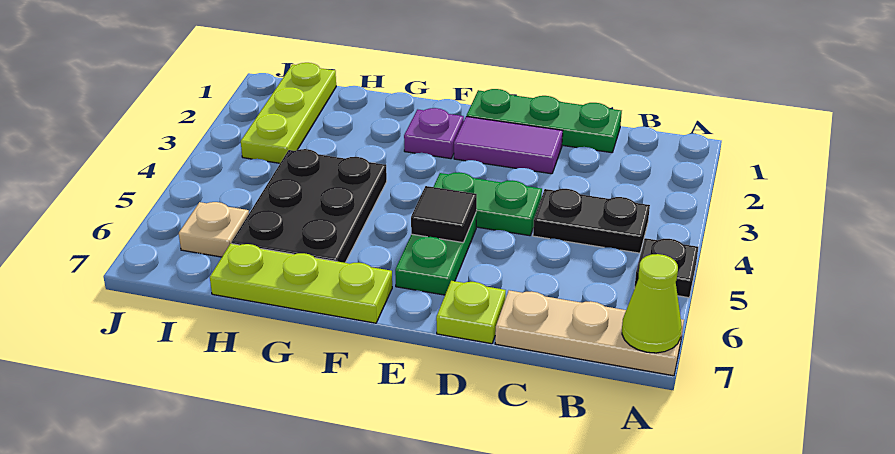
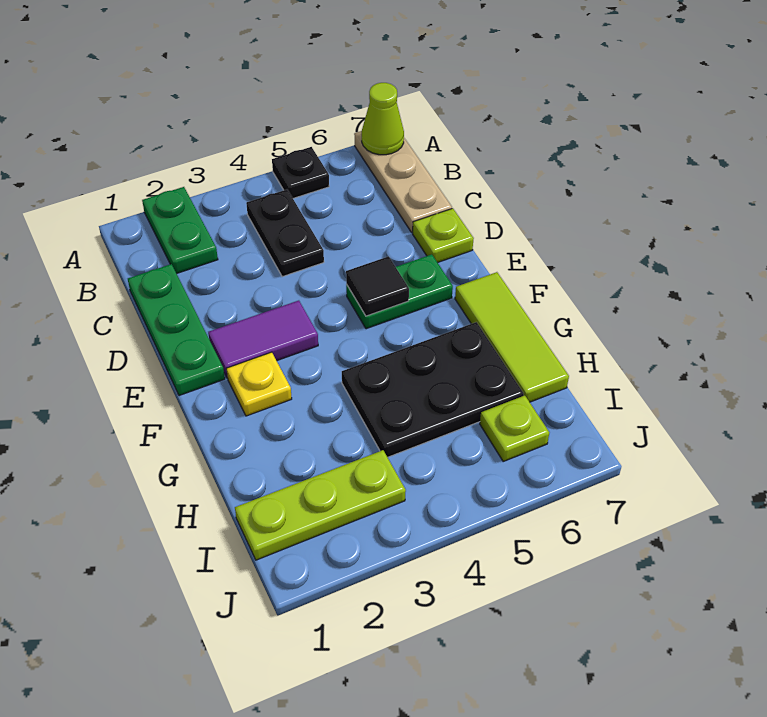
purple tile D2:E2 level 1 -> purple tile E2:E3 level 1
green plate D4:E4 level 1 -> green plate A2:B2 level 1
purple plate F2 level 1 -> yellow plate F2 level 1
lime plate F7:H7 level 1 -> lime tile F7:H7 level 1
tan plate I6 level 1 -> lime plate I6 level 1

